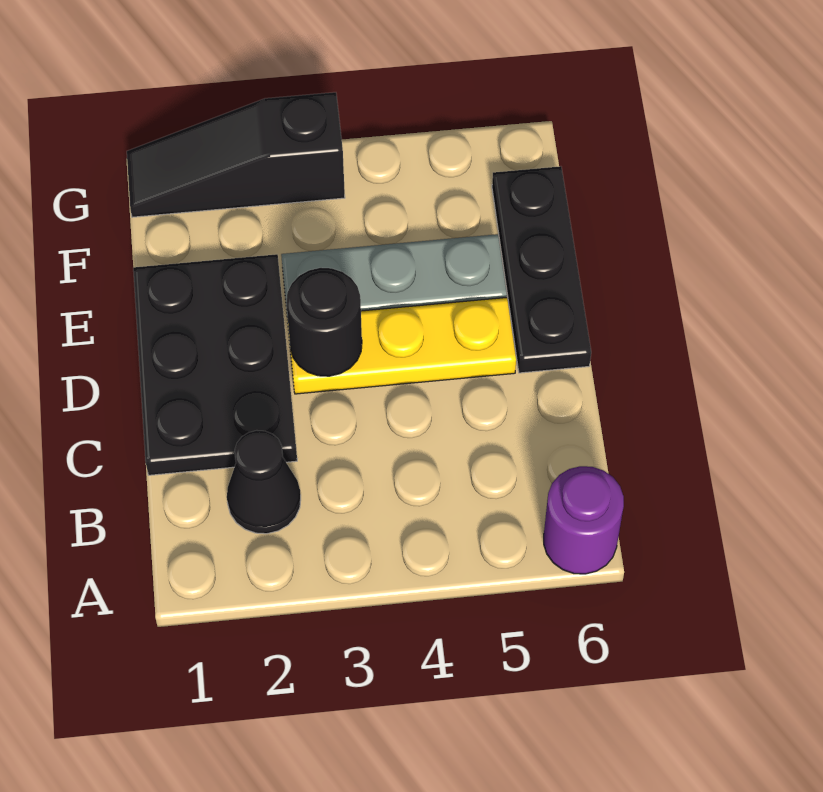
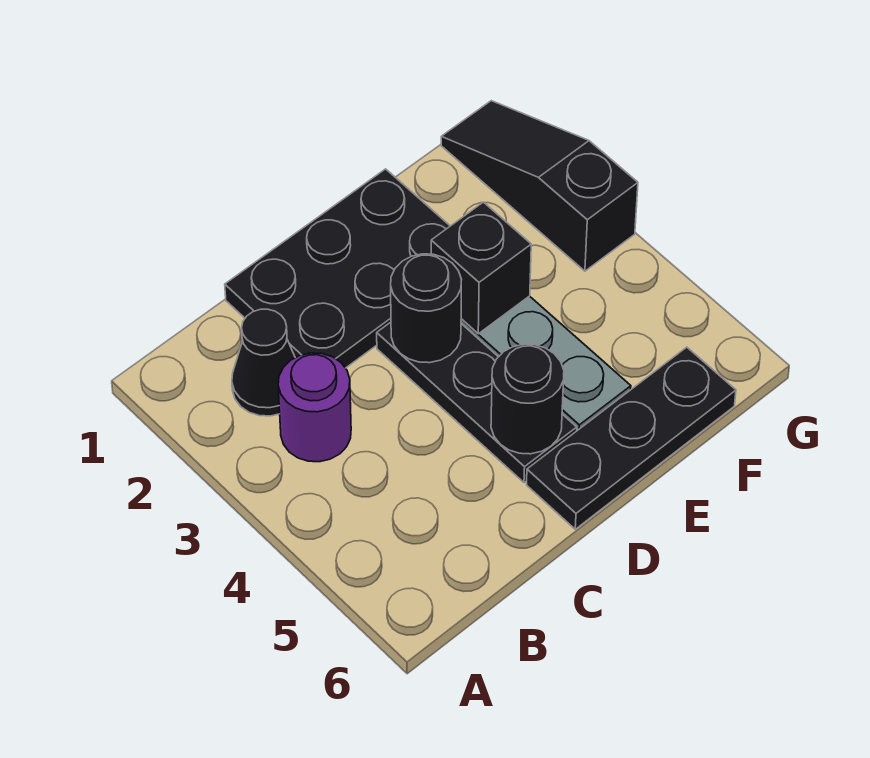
purple round brick A6 level 1 -> purple round brick B3 level 1
yellow plate D3:D5 level 1 -> black plate D3:D5 level 1
none -> black round brick D5 level 2
none -> black brick E3 level 2

